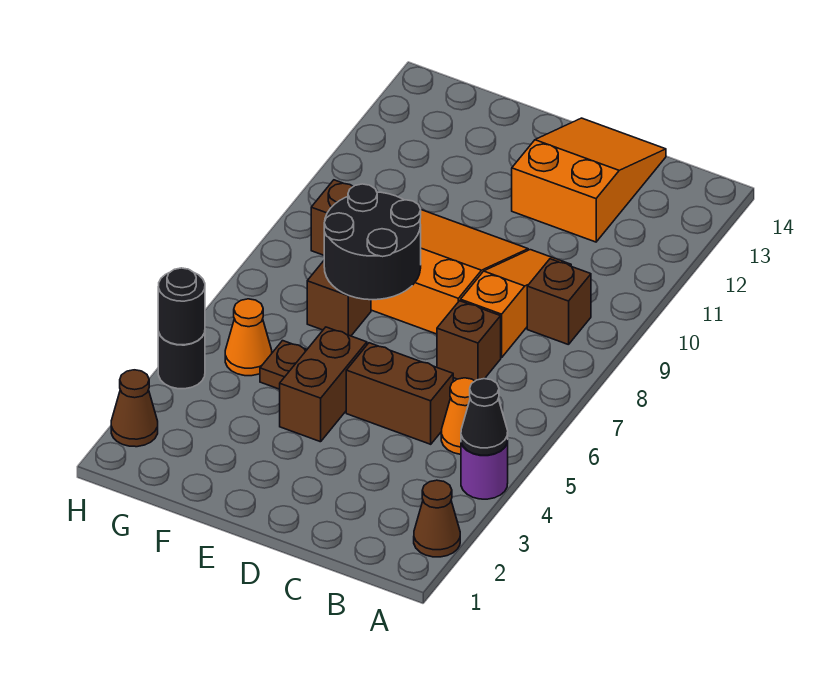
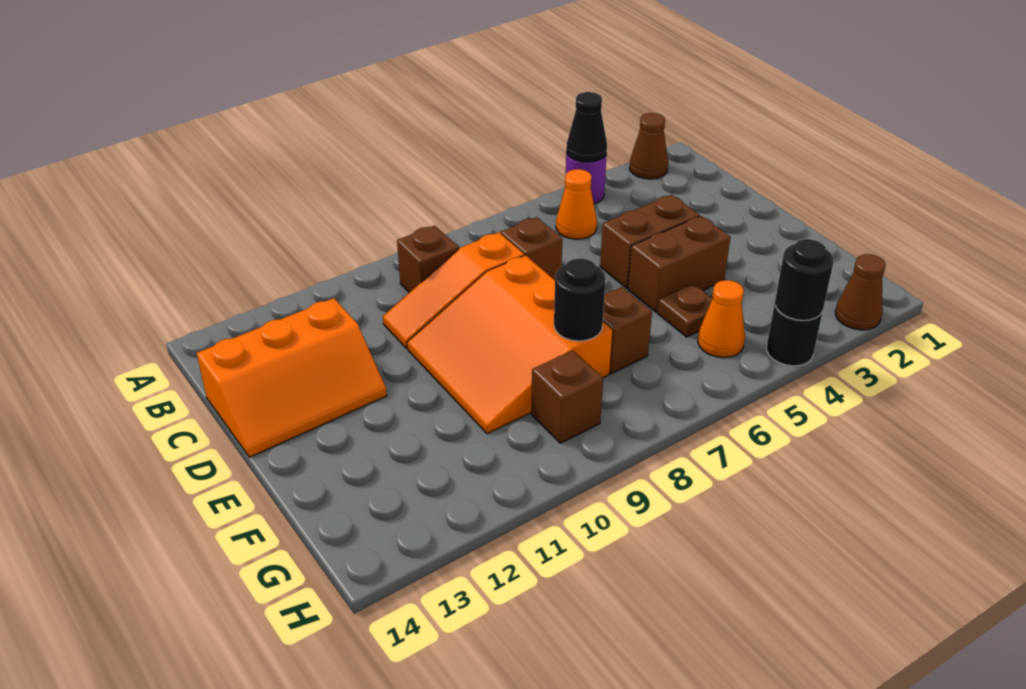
brown brick C5:D5 level 1 -> brown brick D4:D5 level 1
orange slope C12:D14 level 1 top 12 -> orange slope C12:D14 level 1 top C
black round brick E7:F8 level 2 -> black round brick F8 level 2

